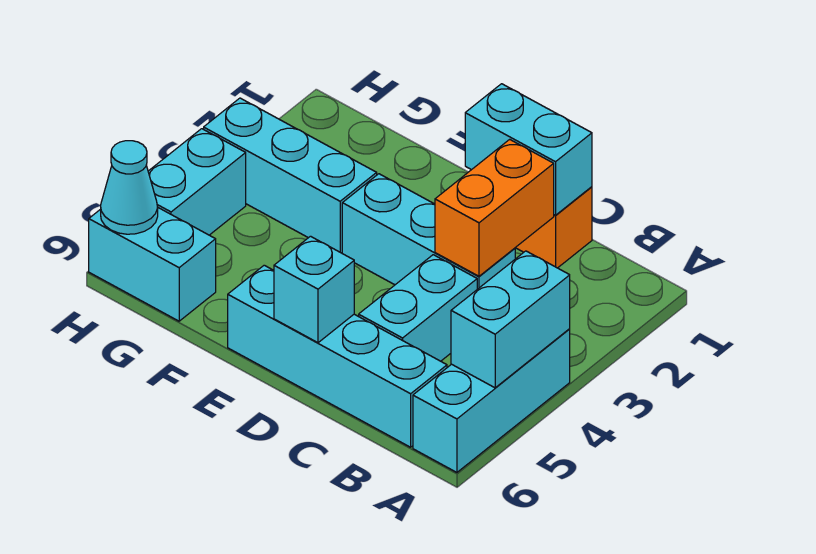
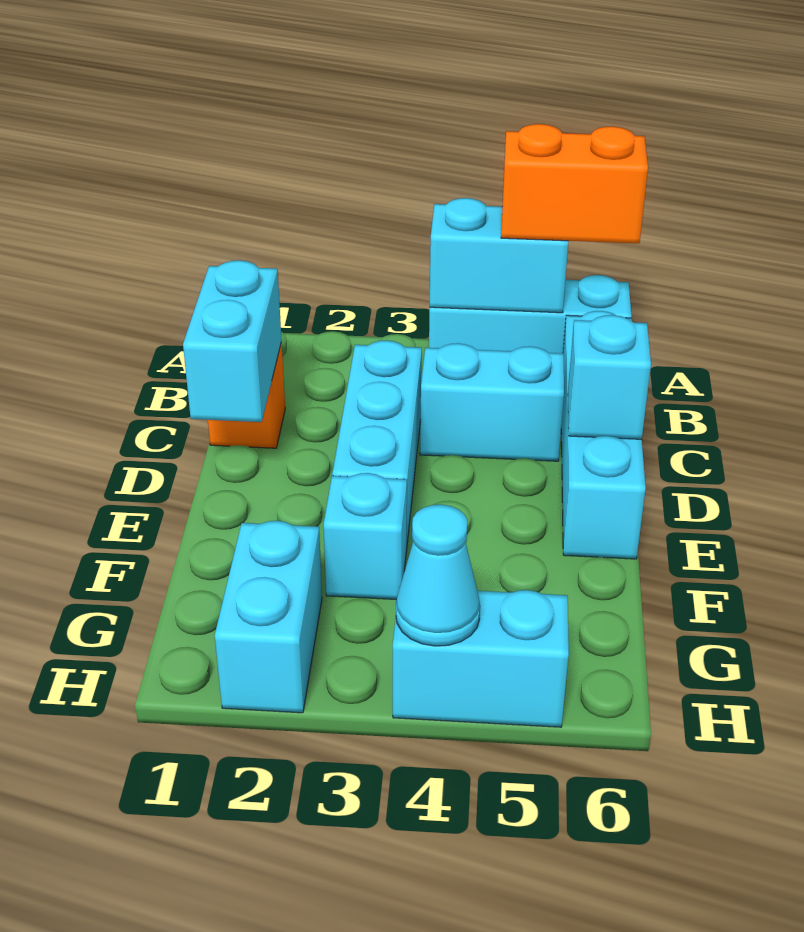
orange brick C2:C3 level 2 -> orange brick A5:A6 level 3
cyan brick F3:H3 level 1 -> cyan brick F3 level 1
cyan brick G6:H6 level 1 -> cyan brick G2:H2 level 1
cyan cone H6 level 2 -> cyan cone H4 level 2

